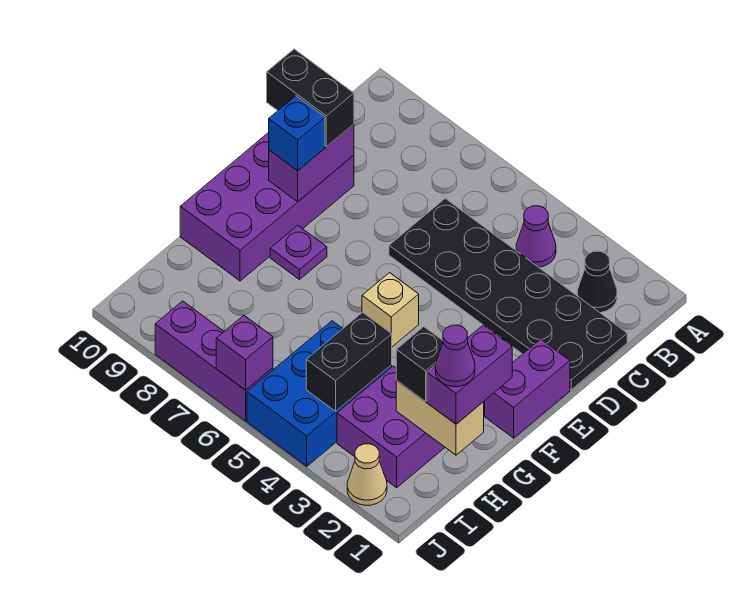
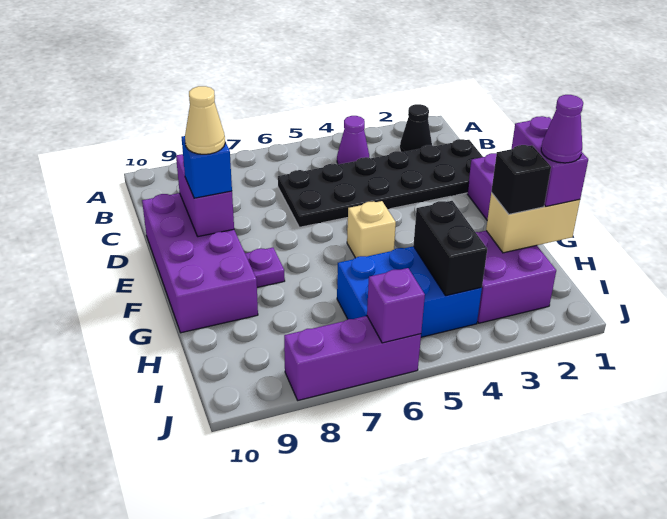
black brick D9:D10 level 3 -> none
blue brick H4:J5 level 1 -> blue brick H4:I6 level 1
tan cone J2 level 1 -> tan cone E9 level 4

